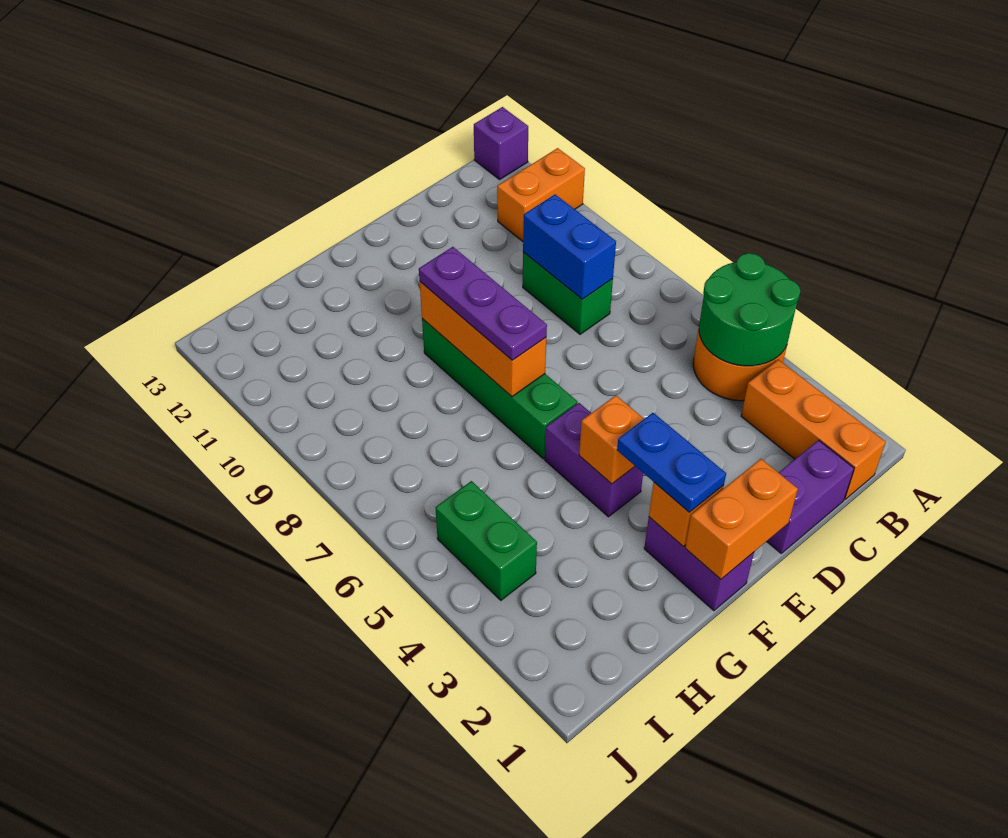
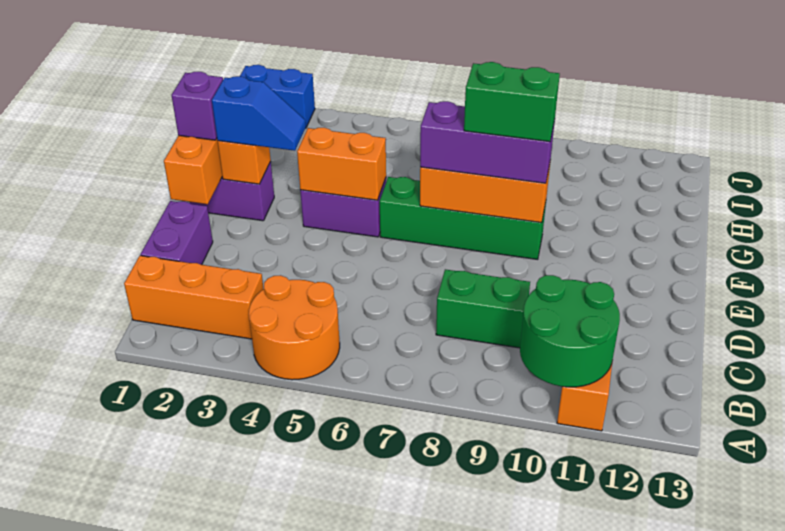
green round brick A4:B5 level 2 -> green round brick A10:B11 level 2
purple brick A13 level 1 -> purple brick F1 level 3
blue brick C8:C9 level 2 -> blue brick J1:J2 level 1
blue plate F2:F3 level 3 -> blue slope F2:F3 level 3 top 2
orange brick F4 level 2 -> orange brick F4:F5 level 2
purple plate F7:F9 level 3 -> purple brick F7:F9 level 3
green brick I4:I5 level 1 -> green brick F8:F9 level 4

